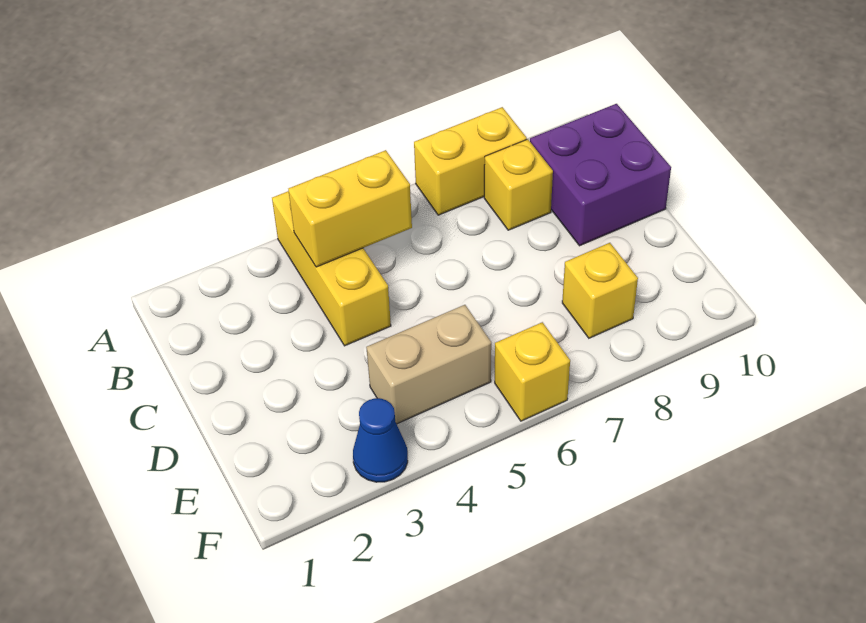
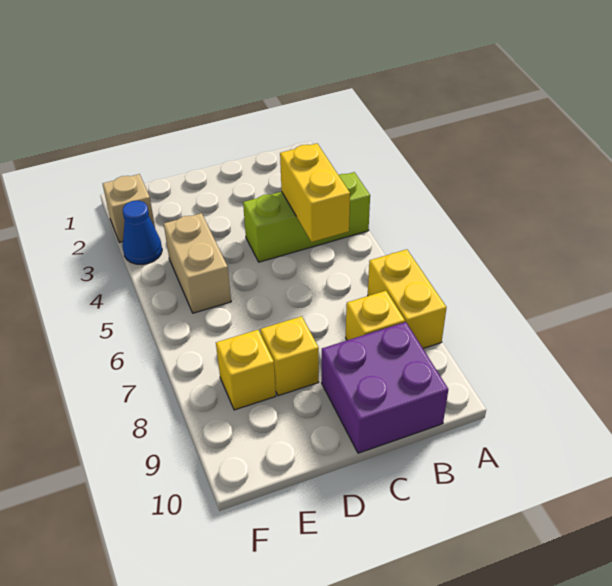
yellow brick A4:C4 level 1 -> lime brick A4:C4 level 1
none -> tan brick F2 level 1
yellow brick F6 level 1 -> yellow brick D8 level 1

